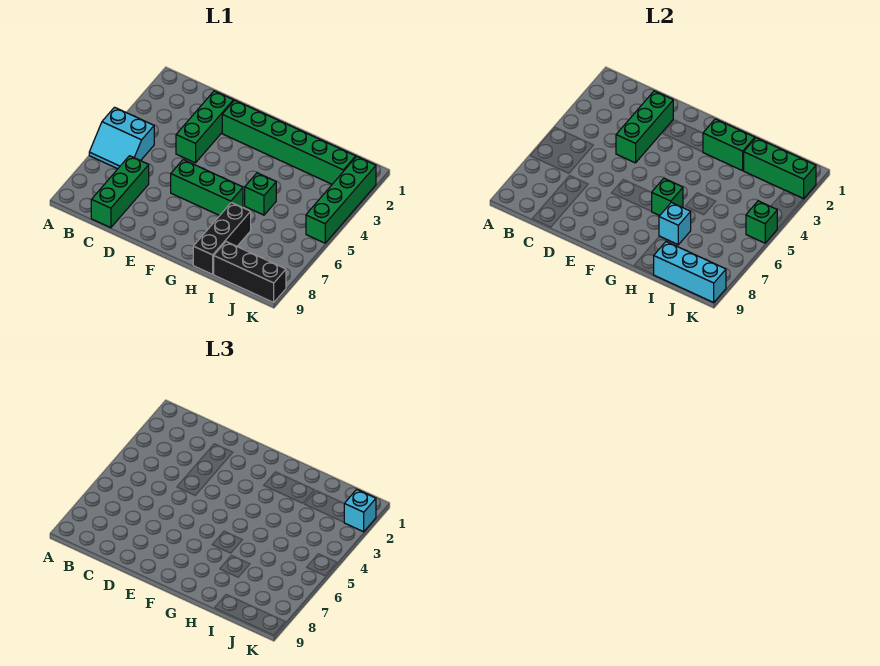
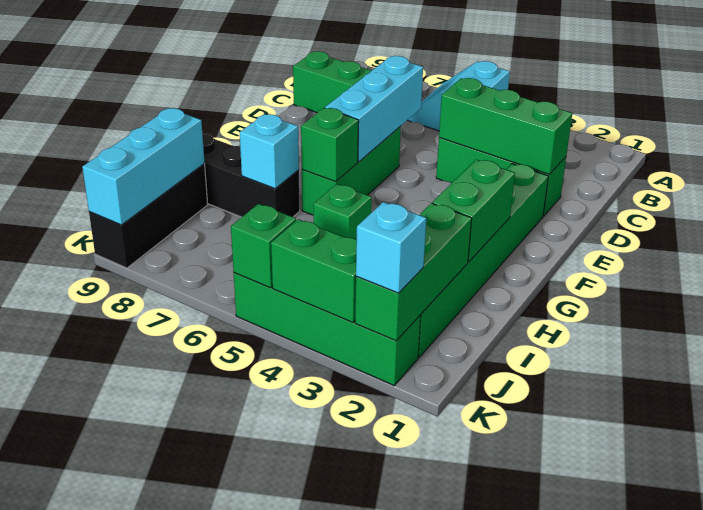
none -> cyan brick D6:F6 level 2
none -> green brick K3:K4 level 2

